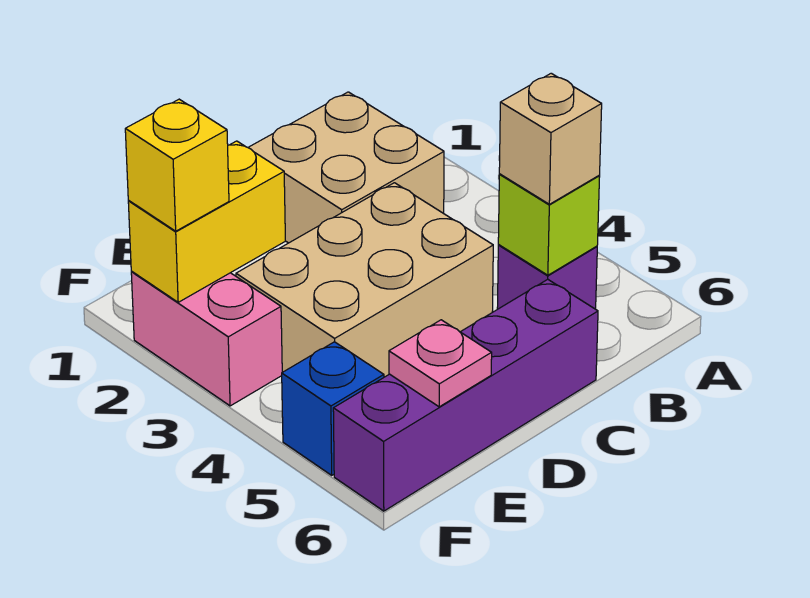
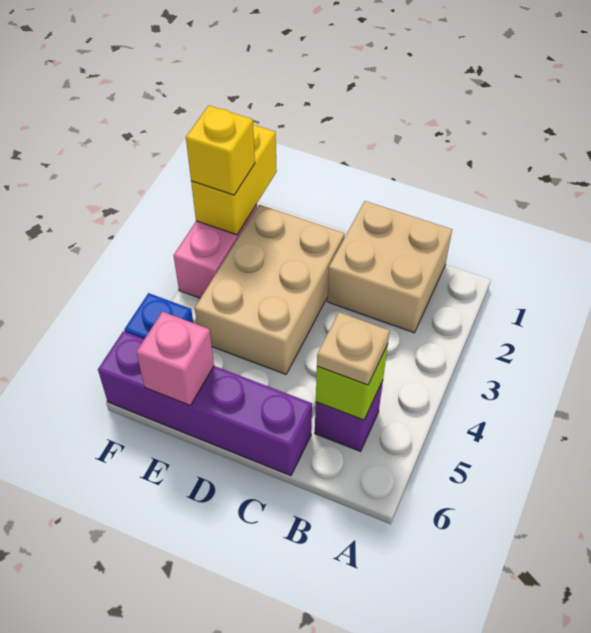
tan brick B5 level 3 -> tan plate B5 level 3
tan brick C3:E4 level 1 -> tan brick D2:E4 level 1
yellow brick E2:F2 level 2 -> yellow brick F1:F2 level 2
pink plate E6 level 2 -> pink brick E6 level 2

